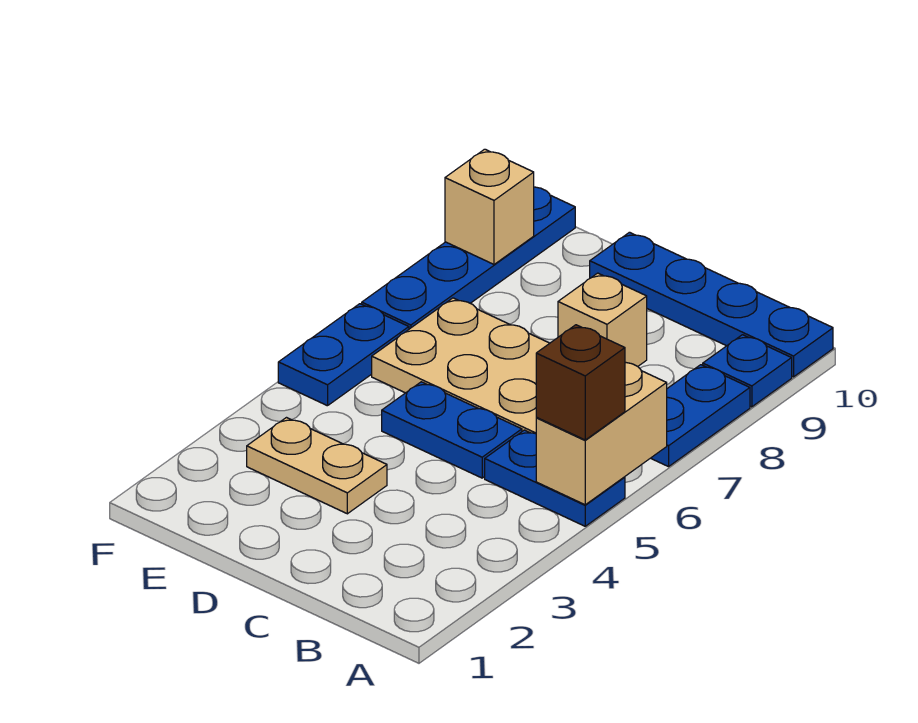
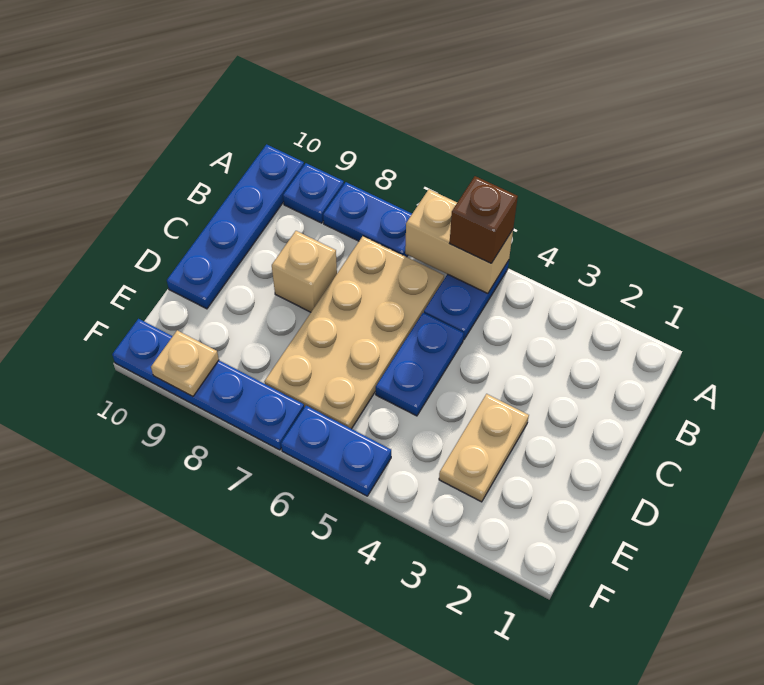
tan brick F9 level 2 -> tan plate F9 level 2

